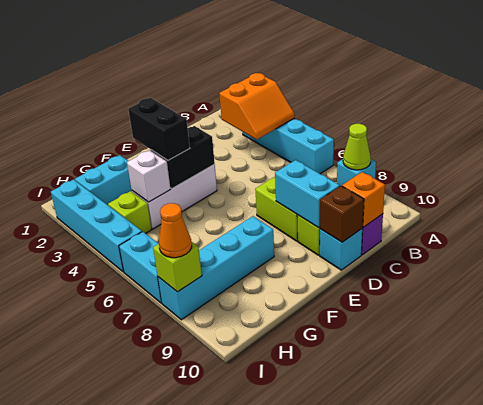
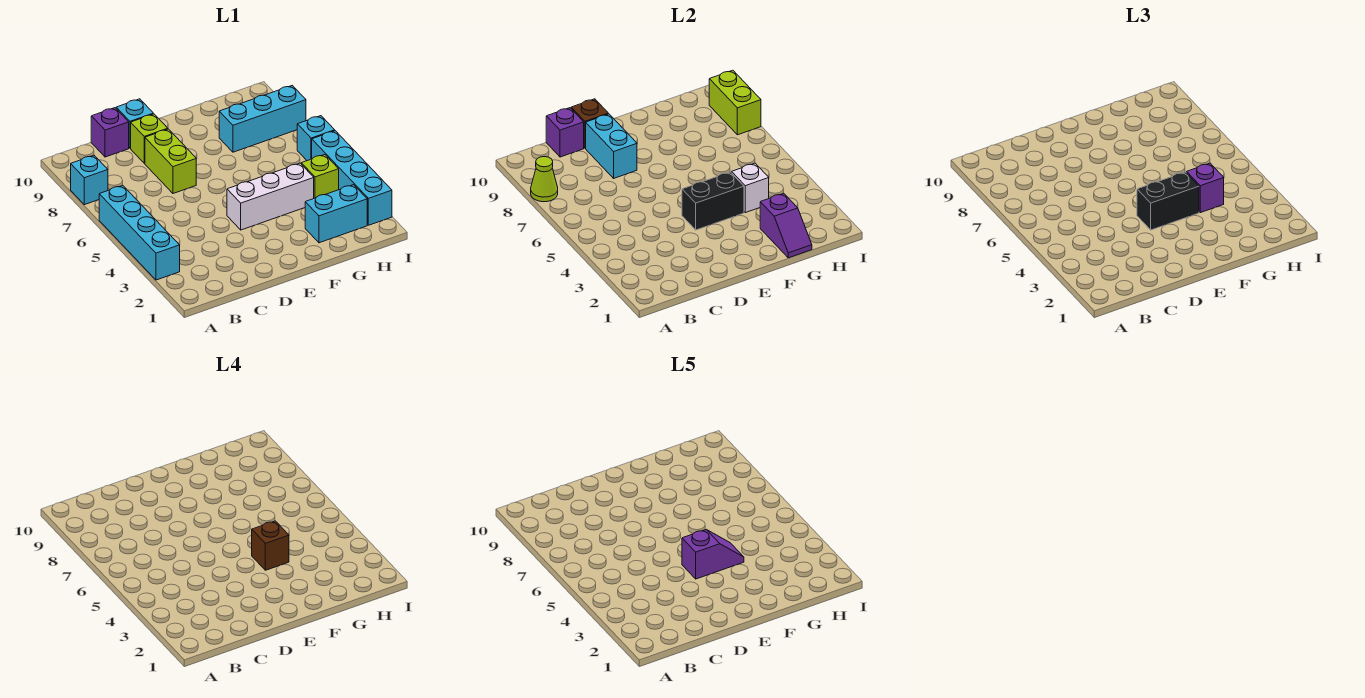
orange slope A3:B4 level 2 top 3 -> none
orange brick C10 level 2 -> purple brick C10 level 2
none -> purple slope E4:F4 level 5 top E
black brick F3:F4 level 3 -> black brick E4:F4 level 3
none -> brown brick F4 level 4
cyan brick F8:I8 level 1 -> cyan brick G8:I8 level 1
none -> purple slope G1:G2 level 2 top 2
none -> purple brick G4 level 3
cyan brick I6:I7 level 1 -> cyan brick I6 level 1
lime brick I8 level 2 -> lime brick I8:I9 level 2
orange cone I8 level 3 -> none

